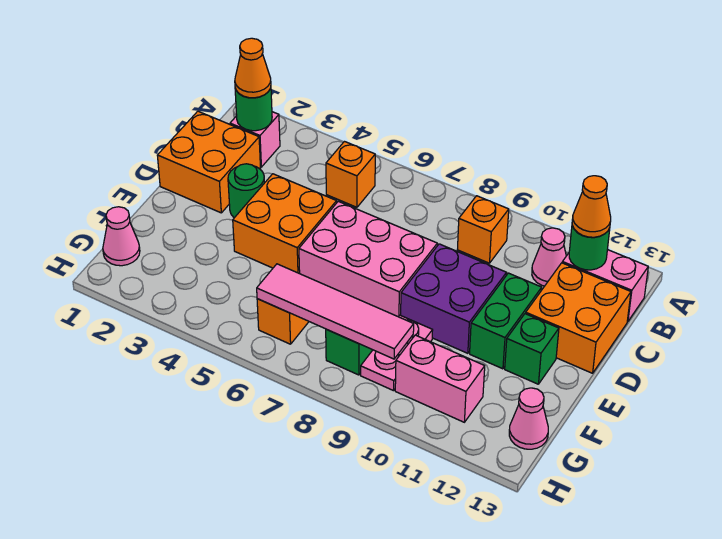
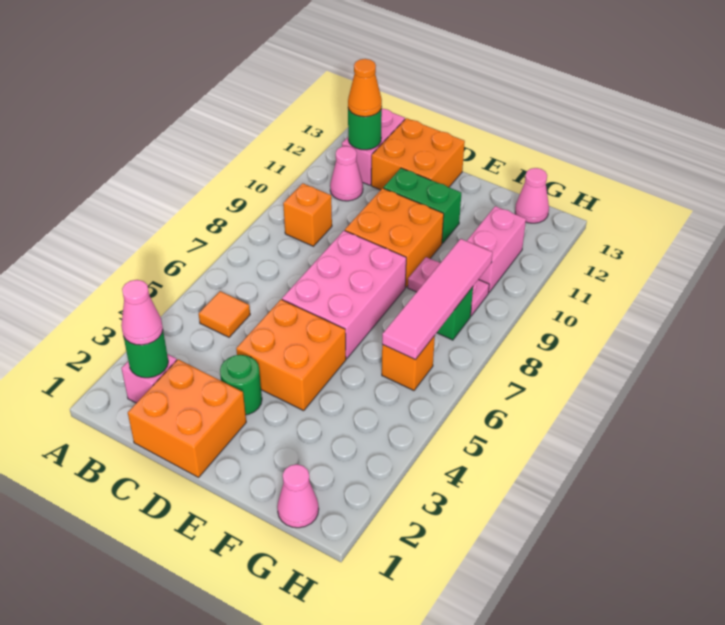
orange cone B2 level 3 -> pink cone B2 level 3
orange brick B5 level 1 -> orange tile B5 level 1
purple brick D9:E10 level 1 -> orange brick D9:E10 level 1
green brick E12 level 1 -> none

